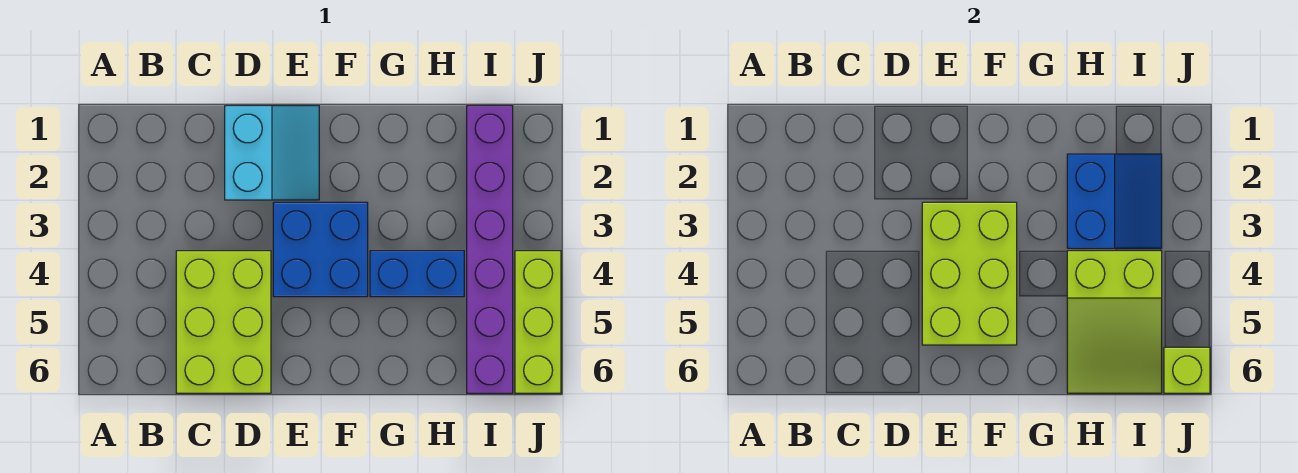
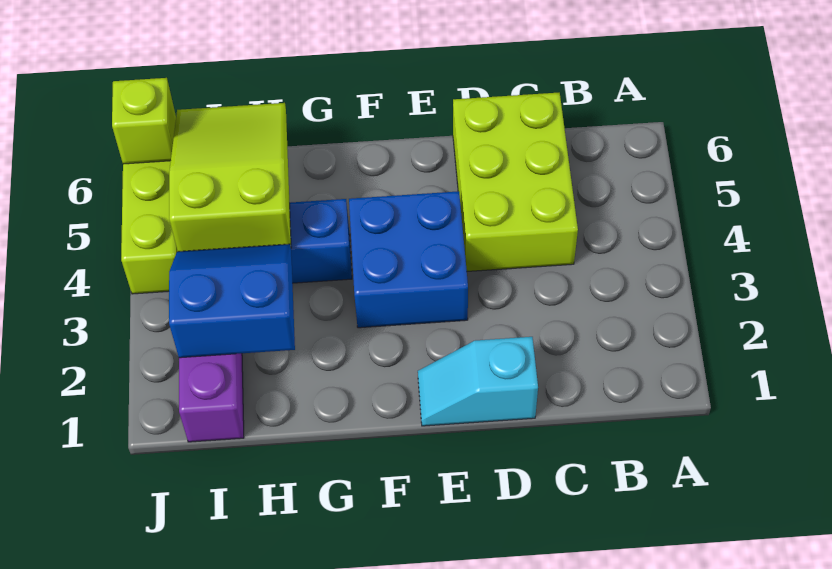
cyan slope D1:E2 level 1 top D -> cyan slope D1:E1 level 1 top D
lime brick E3:F5 level 2 -> none
blue slope H2:I3 level 2 top H -> blue slope H2:I3 level 2 top 2

